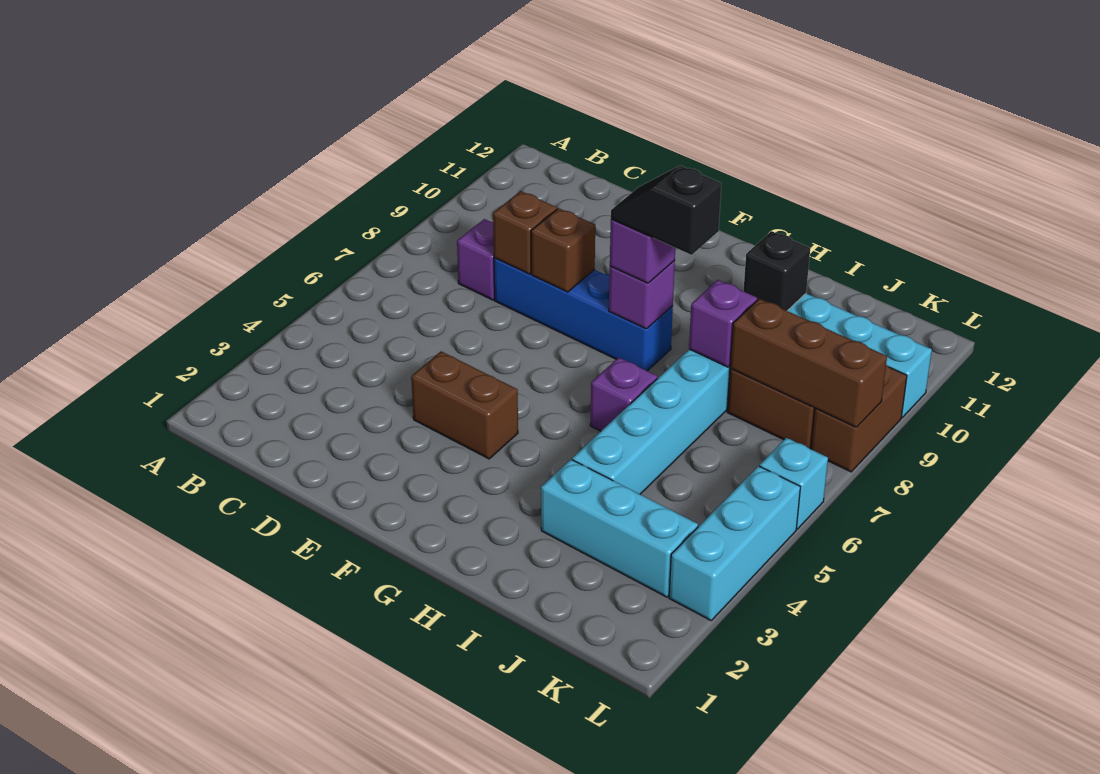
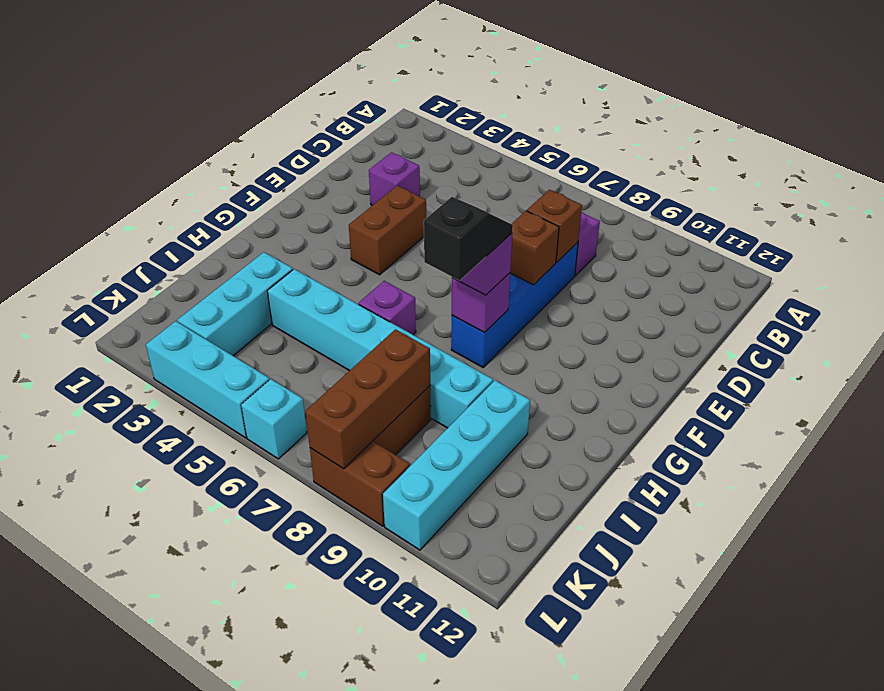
purple brick I8 level 2 -> purple brick D3 level 1
black brick I10 level 2 -> none

